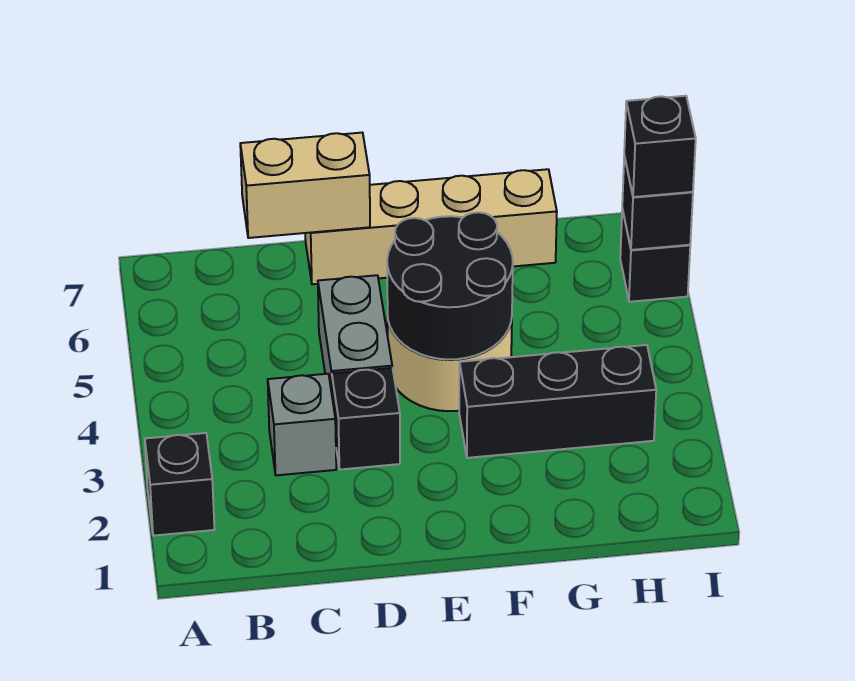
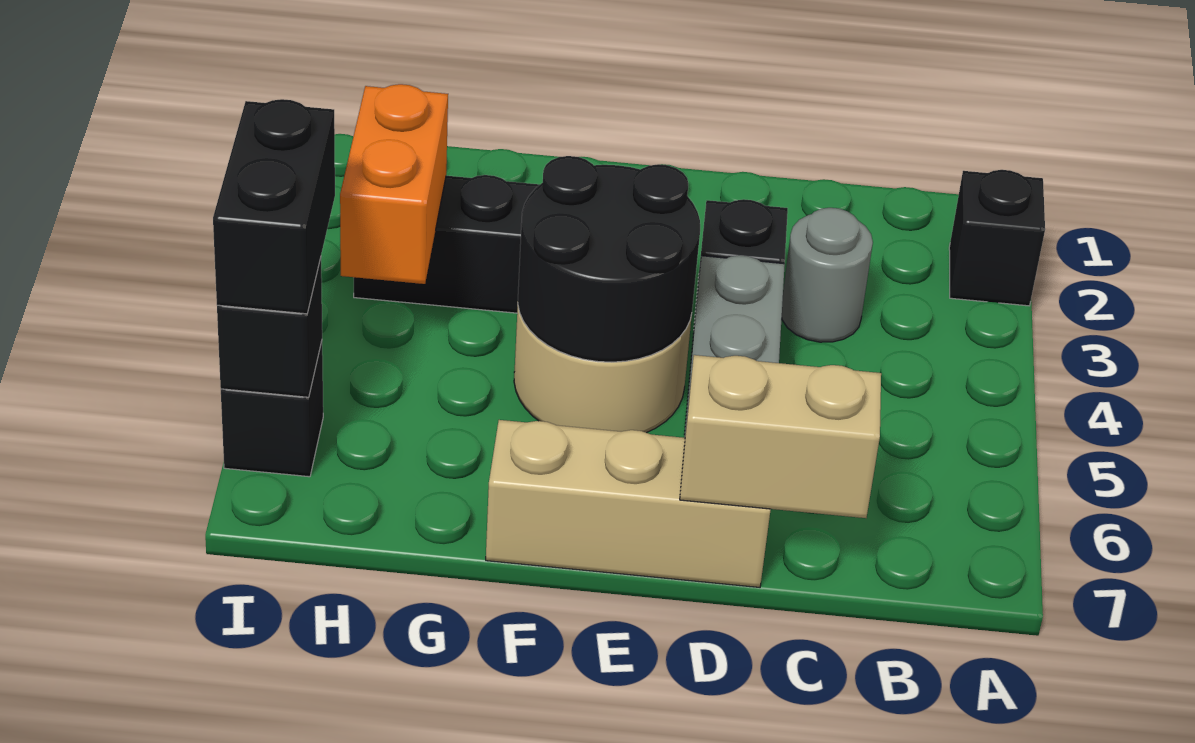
grey brick C3 level 1 -> grey round brick C3 level 1
tan brick D7:G7 level 1 -> tan brick D7:F7 level 1
none -> orange brick H3:H4 level 2
black brick I6 level 3 -> black brick I5:I6 level 3

